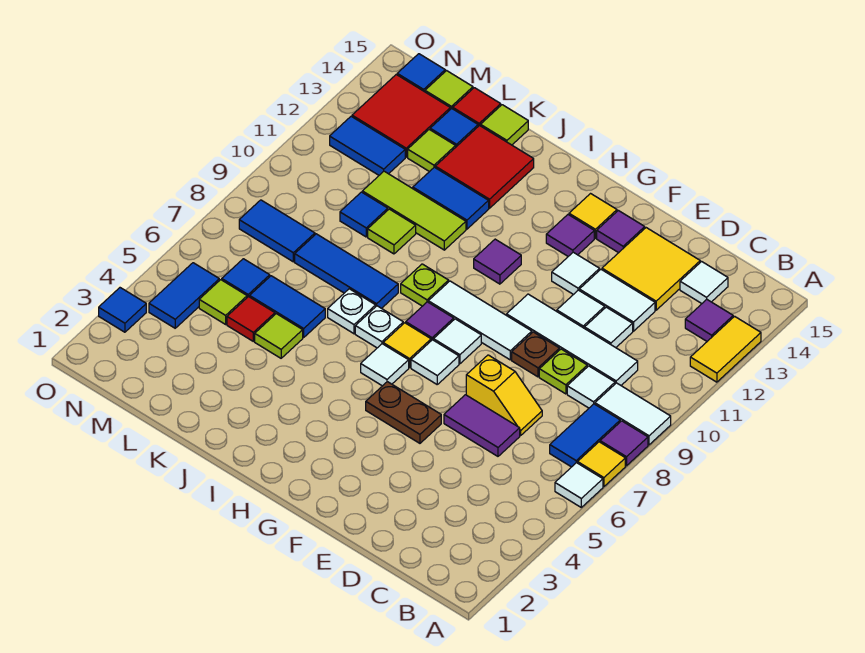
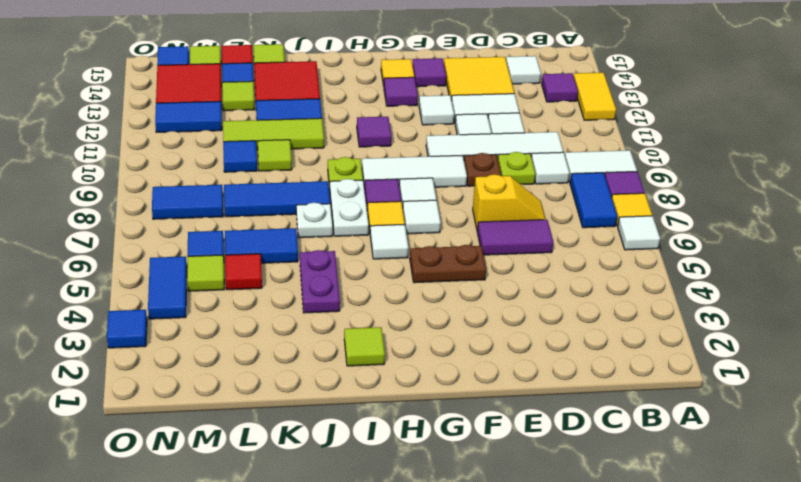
white plate I7 level 1 -> white plate I7:I8 level 1
none -> purple plate J4:J5 level 1
lime tile K5 level 1 -> lime tile I2 level 1

